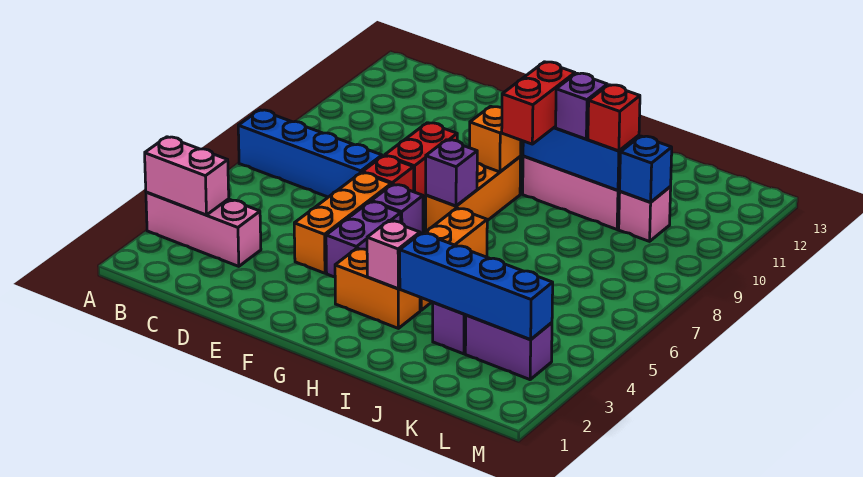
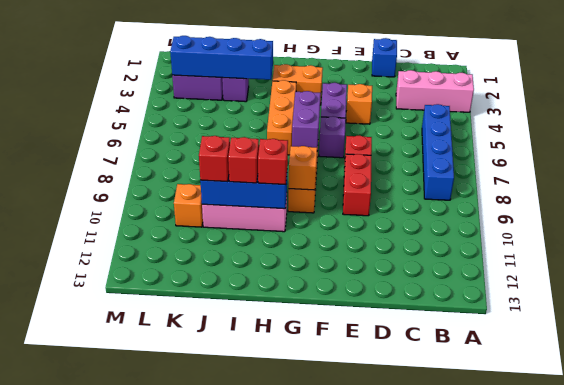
pink brick A3:B3 level 2 -> none
blue brick A7:D7 level 1 -> blue brick B5:B8 level 1
orange brick E4:E6 level 1 -> orange brick E4 level 1
purple brick G7 level 2 -> purple brick G6:G7 level 2
pink brick H3 level 2 -> none
red brick H9:H10 level 3 -> red brick H10 level 3
purple brick I10 level 3 -> red brick I10 level 3
pink brick K10 level 1 -> orange brick K10 level 1
blue brick K10 level 2 -> blue brick D1 level 1

